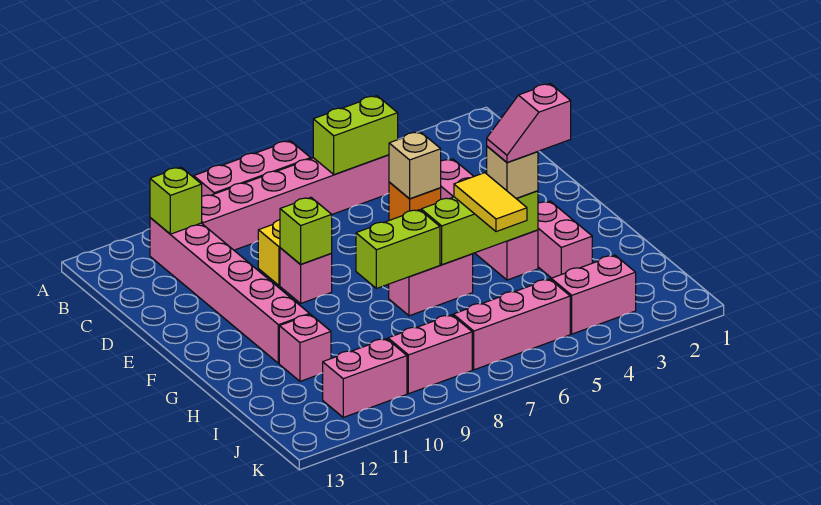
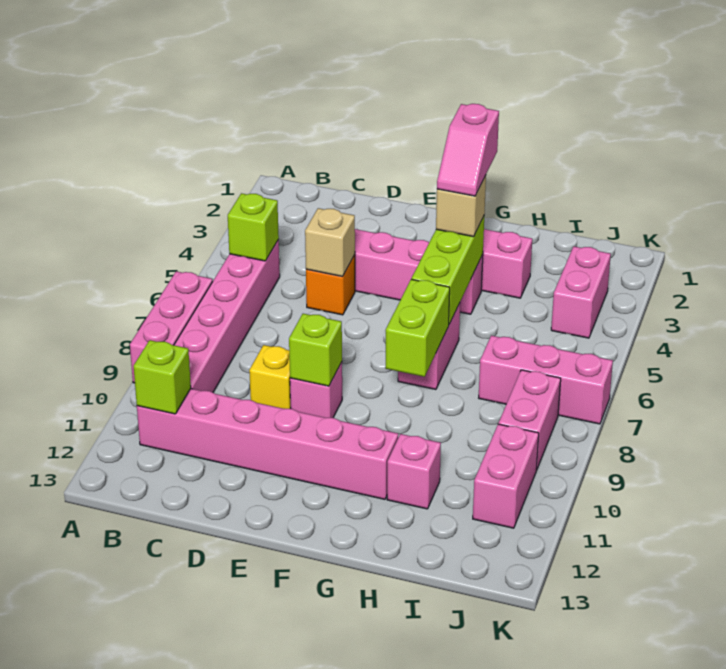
lime brick B5:B6 level 2 -> lime brick B5 level 2
yellow tile G5:H5 level 3 -> none
pink brick J5:J7 level 1 -> pink brick I7:K7 level 1

